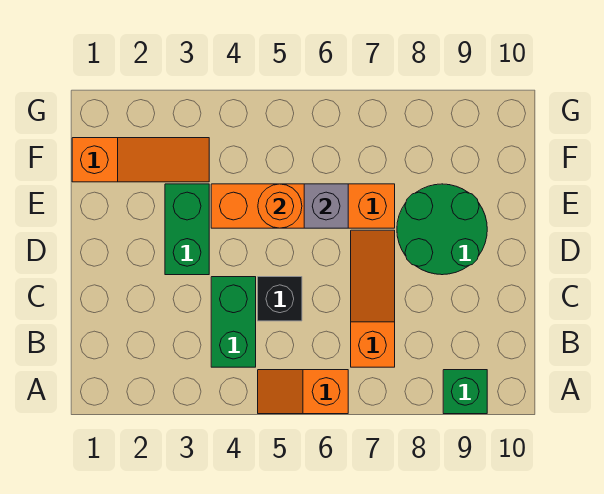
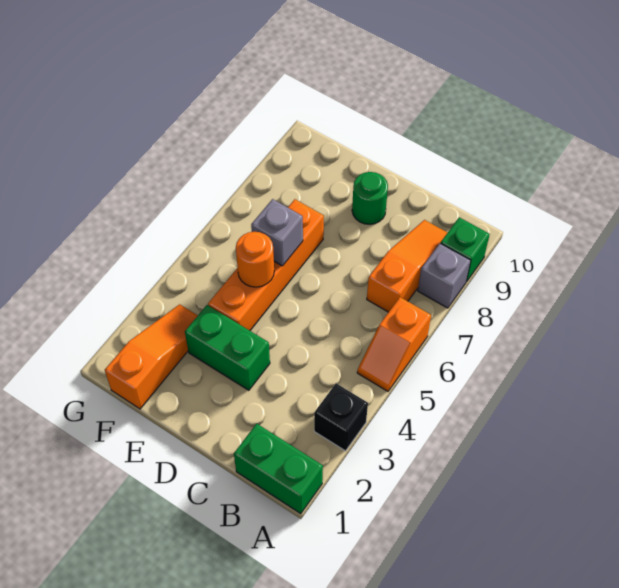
none -> grey brick A8 level 1
green brick B4:C4 level 1 -> green brick A1:B1 level 1
orange slope B7:D7 level 1 top B -> orange slope B7:B9 level 1 top 7
black brick C5 level 1 -> black brick A3 level 1
green round brick D8:E9 level 1 -> green round brick D9 level 1

